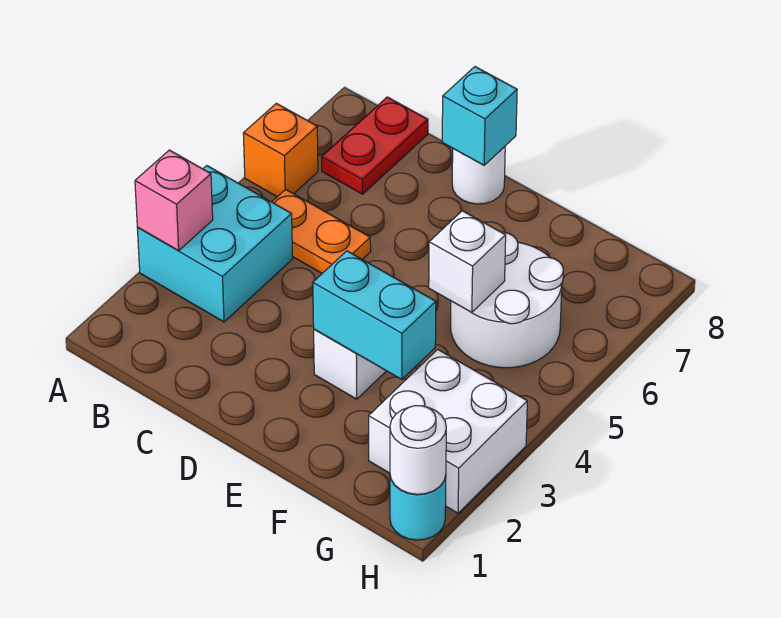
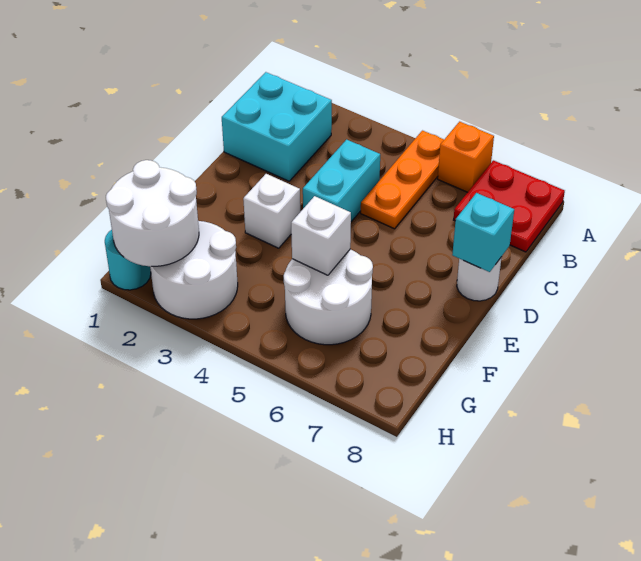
cyan brick A3:B4 level 1 -> cyan brick B1:C2 level 1
pink brick A3 level 2 -> none
orange plate B5:C5 level 1 -> orange plate A5:C5 level 1
red plate B7:B8 level 1 -> red plate A7:B8 level 1
cyan brick E3:F3 level 2 -> cyan brick C4:D4 level 1
white brick G2:H3 level 1 -> white round brick G2:H3 level 1
white round brick H1 level 2 -> white round brick G1:H2 level 2

